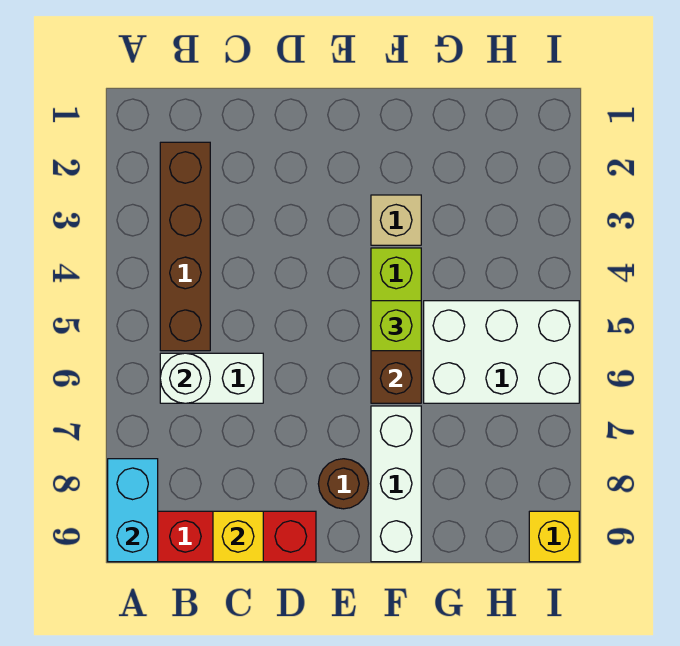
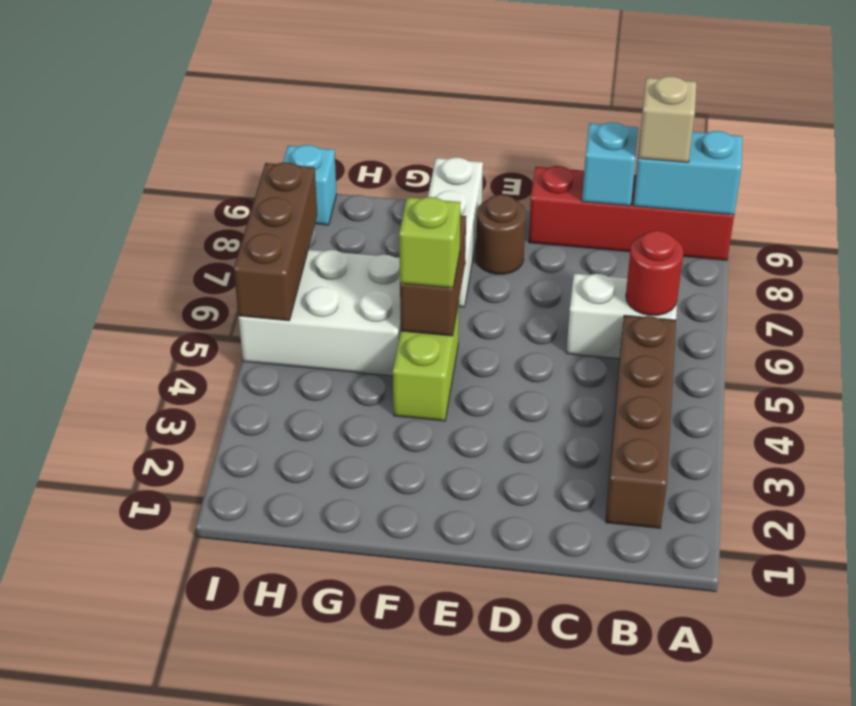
cyan brick A8:A9 level 2 -> cyan brick A9:B9 level 2
white round brick B6 level 2 -> red round brick B6 level 2
yellow brick C9 level 2 -> cyan brick C9 level 2
tan brick F3 level 1 -> tan brick B9 level 3
none -> brown brick I5:I7 level 2
yellow brick I9 level 1 -> cyan brick I9 level 1

